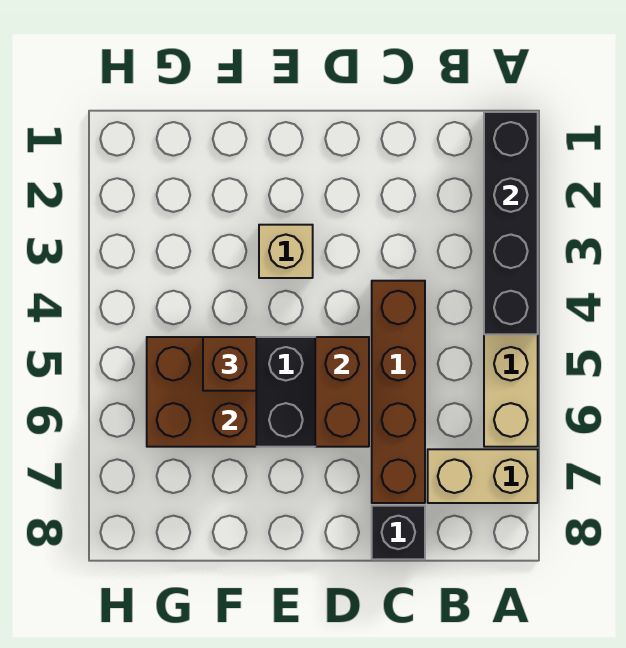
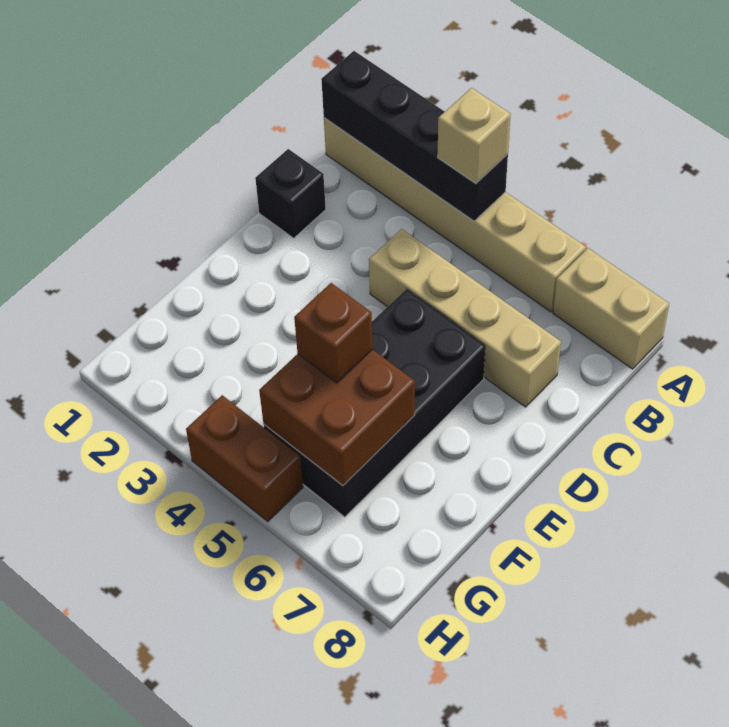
tan brick A7:B7 level 1 -> tan brick A7:A8 level 1
brown brick C4:C7 level 1 -> tan brick C4:C7 level 1
black brick C8 level 1 -> black brick C1 level 1
brown brick D5:D6 level 2 -> brown brick H4:H5 level 1
tan brick E3 level 1 -> tan brick A4 level 3

